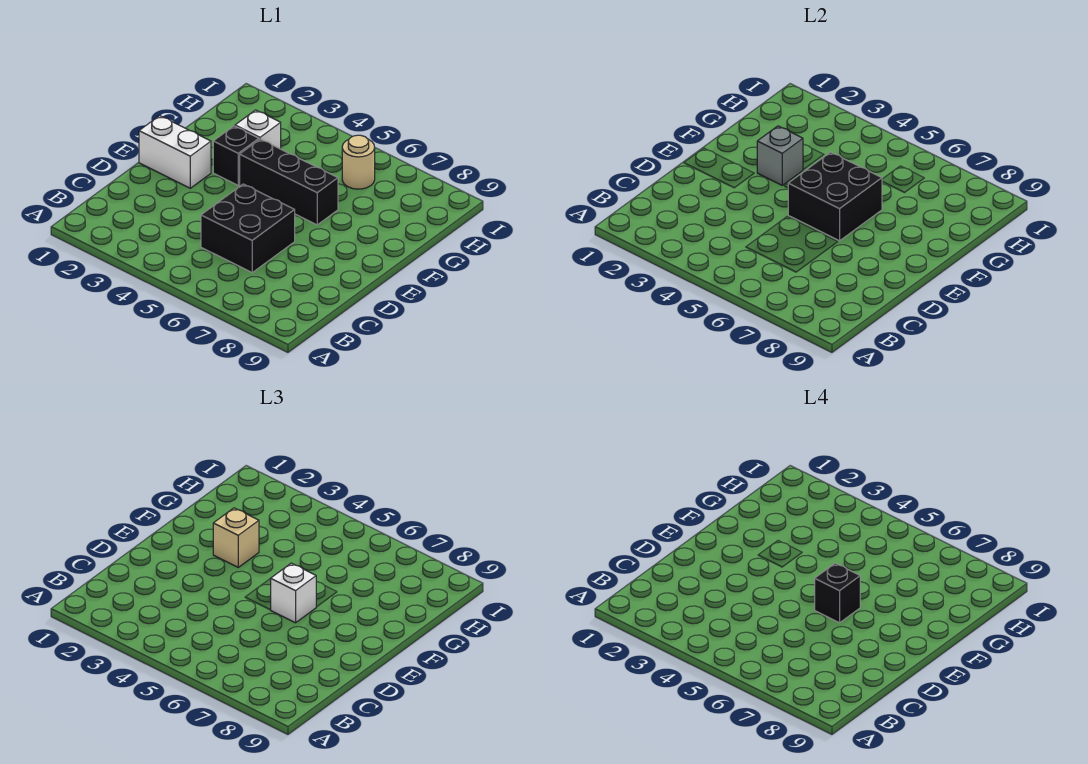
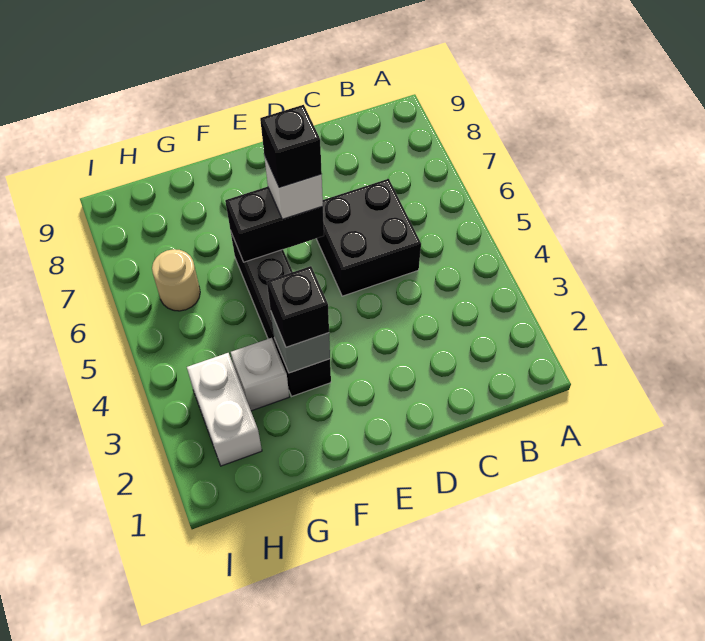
white brick E1:E2 level 1 -> white brick H2:H3 level 1
black brick E5:F6 level 2 -> black brick E6:F6 level 2
tan brick F3 level 3 -> black brick F3 level 3

